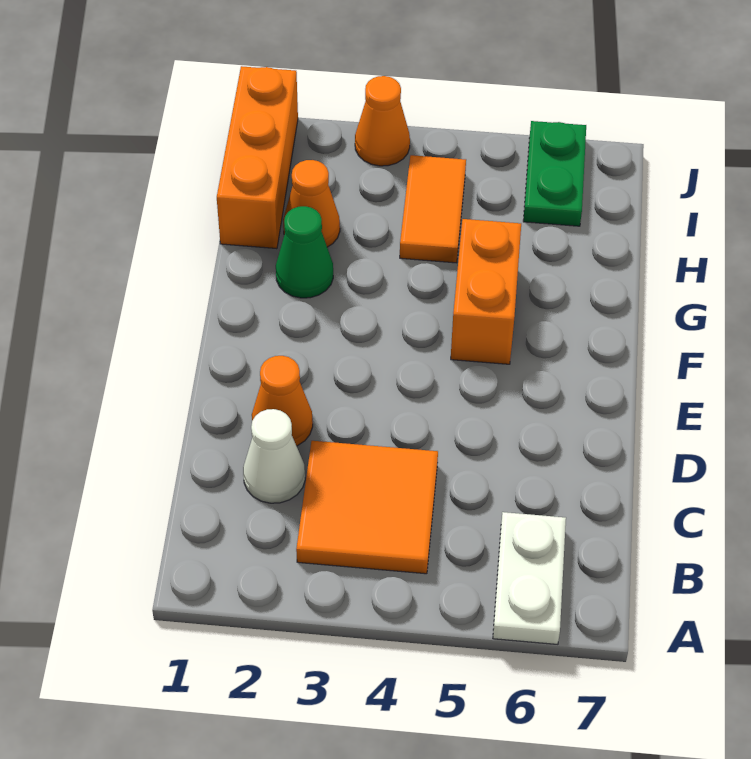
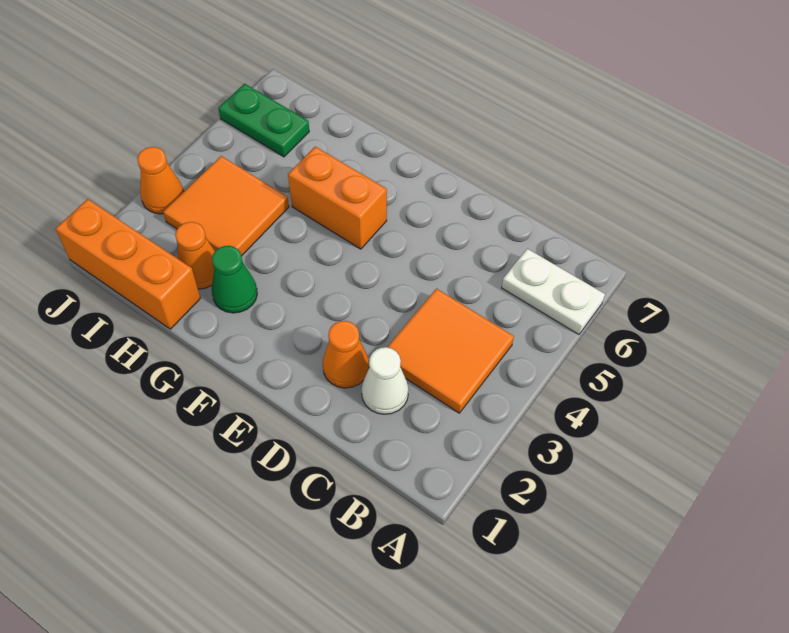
orange tile H4:I4 level 1 -> orange tile H3:I4 level 1

